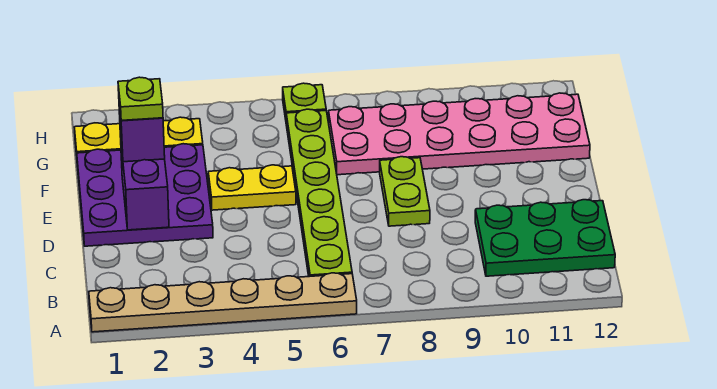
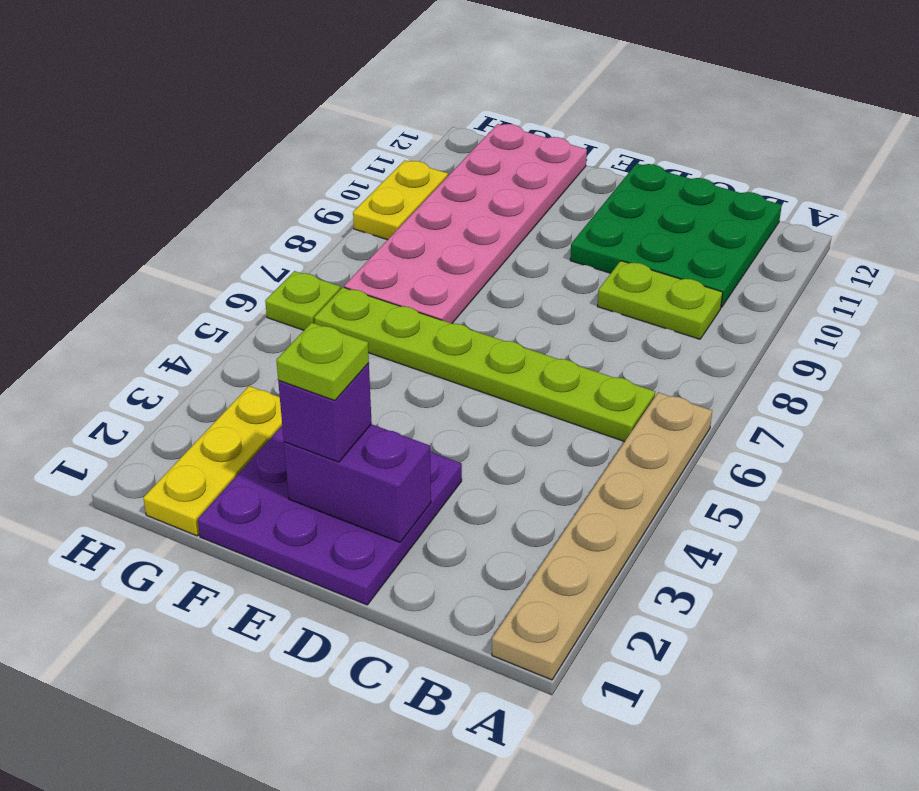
green plate B10:C12 level 1 -> green plate B10:D12 level 1
lime plate D8:E8 level 1 -> lime plate B9:C9 level 1
yellow plate E4:E5 level 1 -> yellow plate H9:H10 level 1

